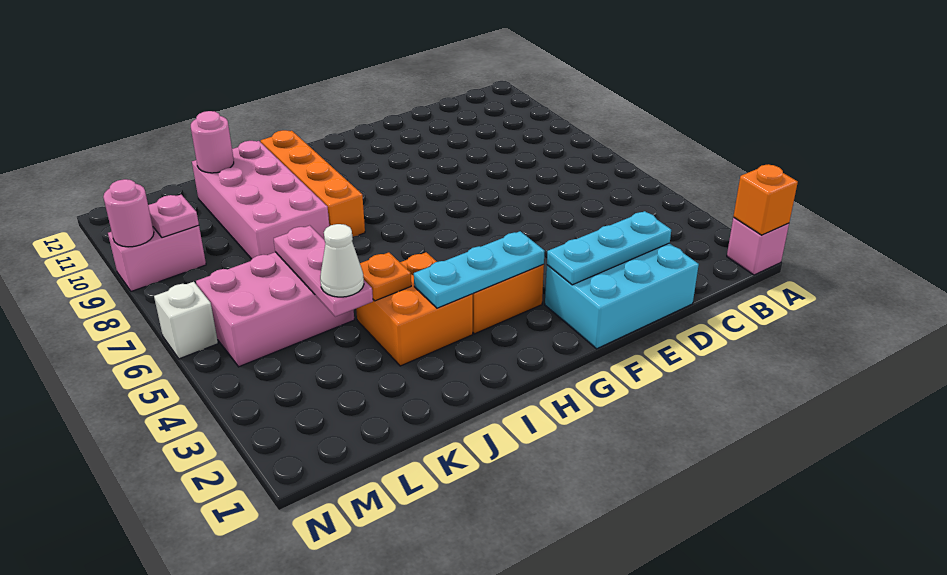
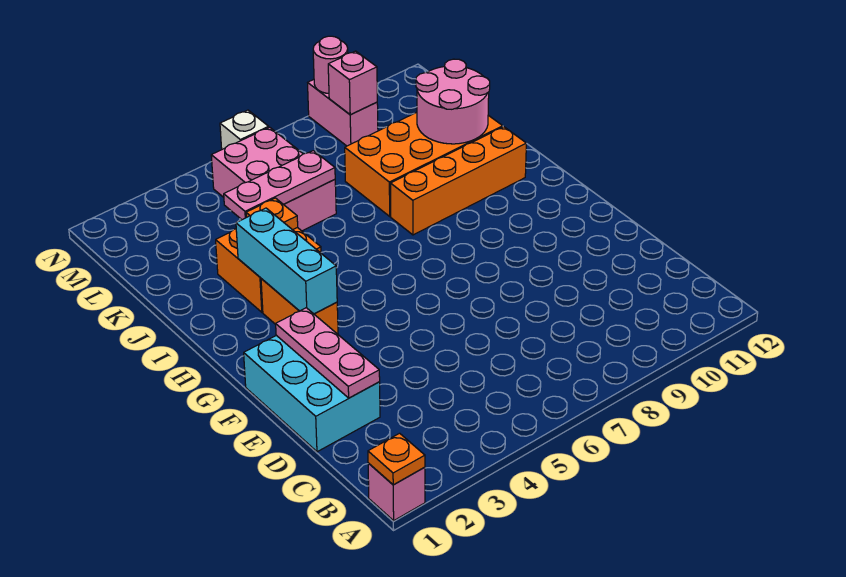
orange brick A1 level 2 -> orange plate A1 level 2
cyan plate D2:F2 level 2 -> pink plate D2:F2 level 2
cyan plate G3:I3 level 2 -> cyan brick G3:I3 level 2
pink brick J8:K11 level 1 -> orange brick J8:K11 level 1
white cone K4 level 3 -> none
pink round brick K11 level 2 -> pink round brick J10:K11 level 2
pink plate M9 level 2 -> pink brick M9 level 2

